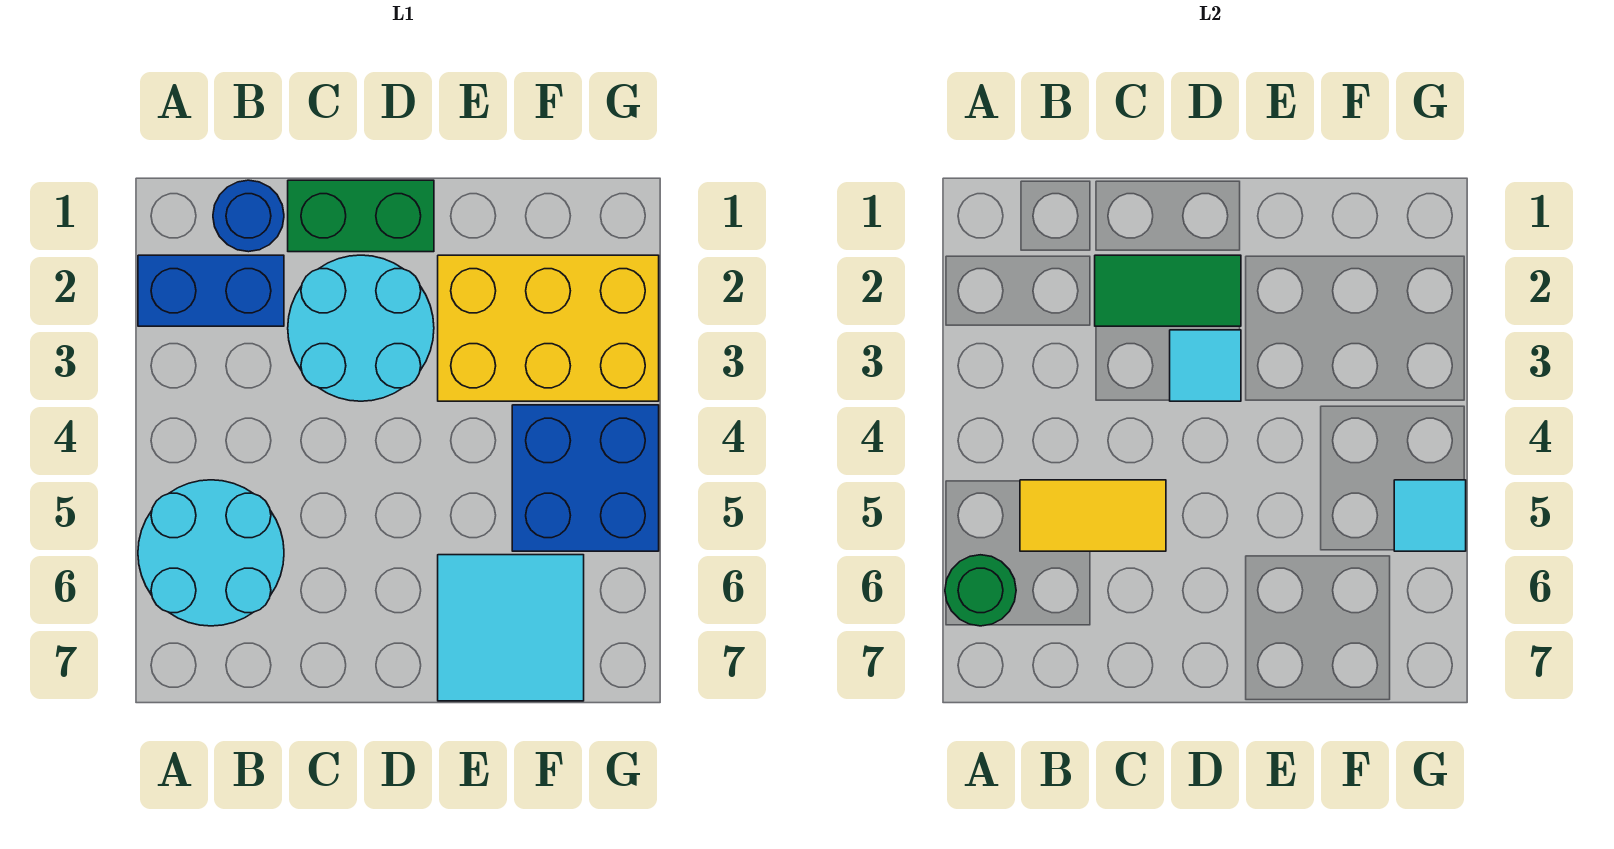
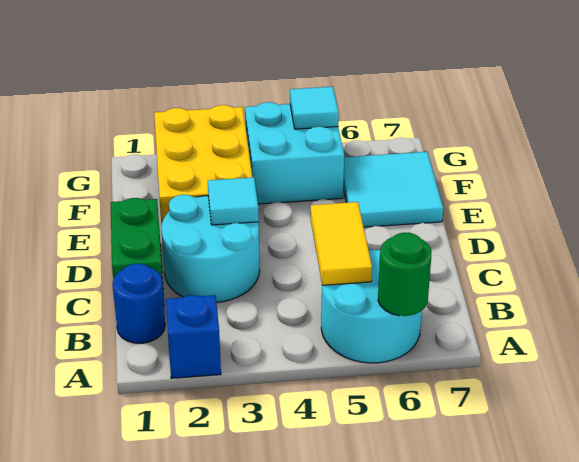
blue brick A2:B2 level 1 -> blue brick A2 level 1
green tile C2:D2 level 2 -> none
blue brick F4:G5 level 1 -> cyan brick F4:G5 level 1

